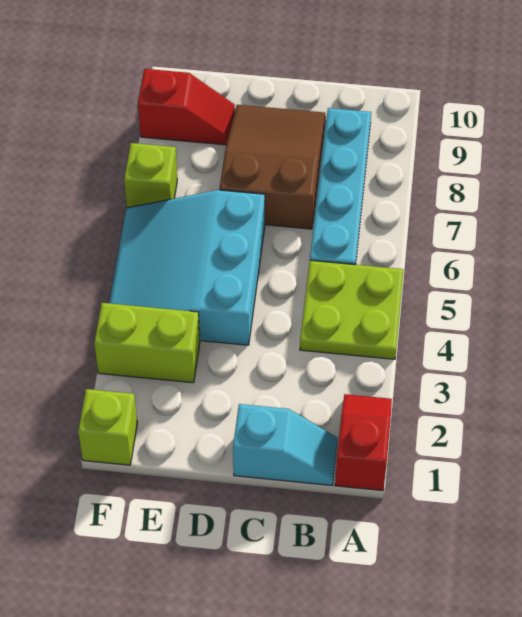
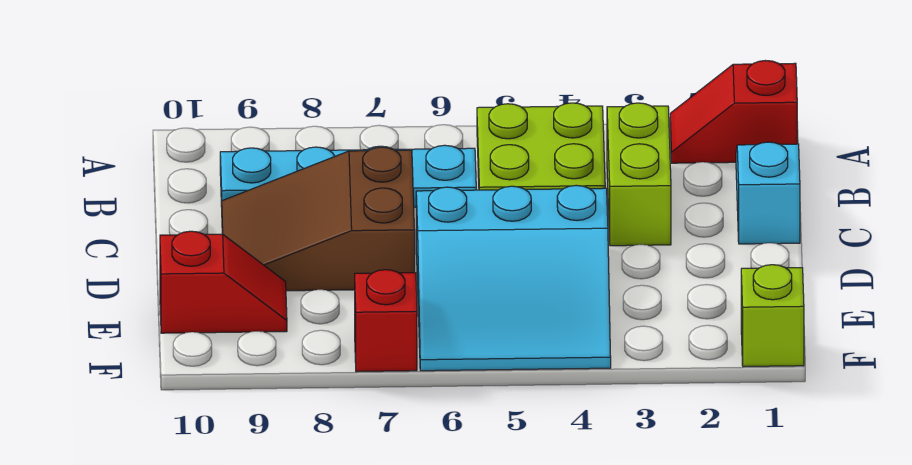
lime brick E3:F3 level 1 -> lime brick B3:C3 level 1
red slope E9:F9 level 1 top F -> red slope E9:E10 level 1 top 10
lime brick F7 level 1 -> red brick F7 level 1

